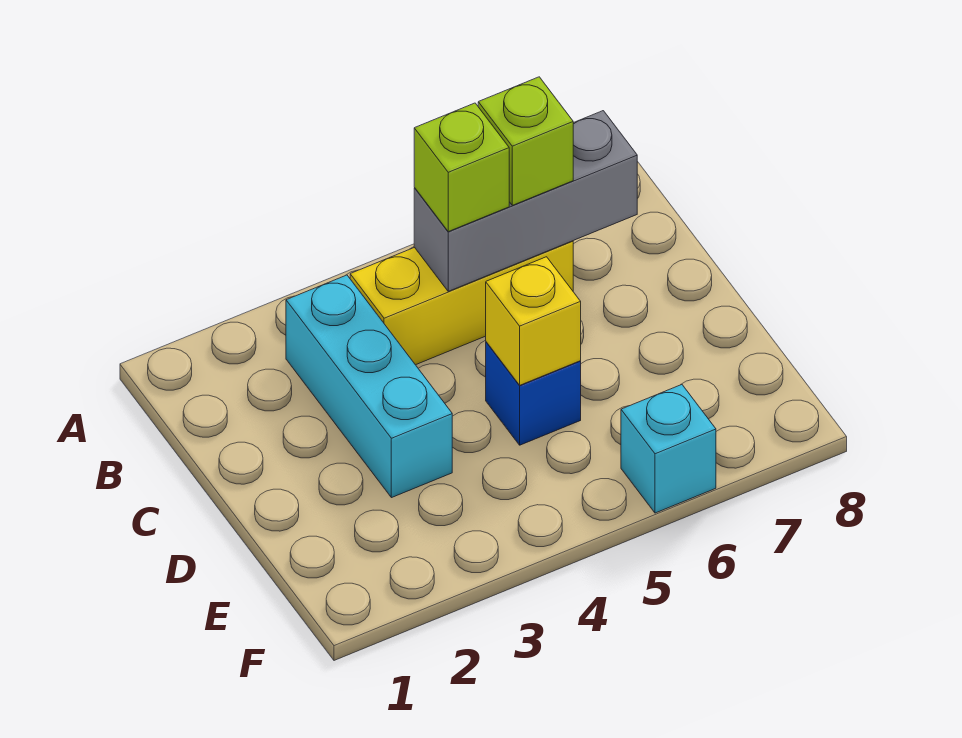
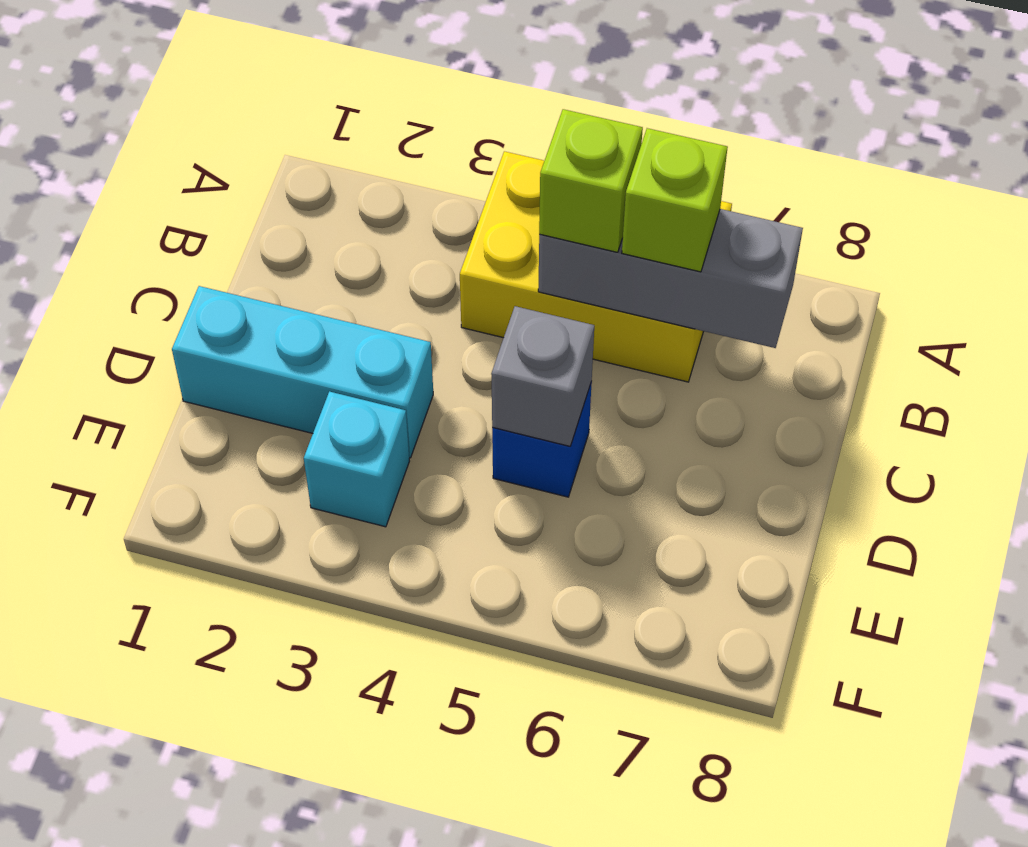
cyan brick B3:D3 level 1 -> cyan brick D1:D3 level 1
yellow brick B4:B6 level 1 -> yellow brick A4:B6 level 1
yellow brick D5 level 2 -> grey brick D5 level 2
cyan brick F6 level 1 -> cyan brick E3 level 1

